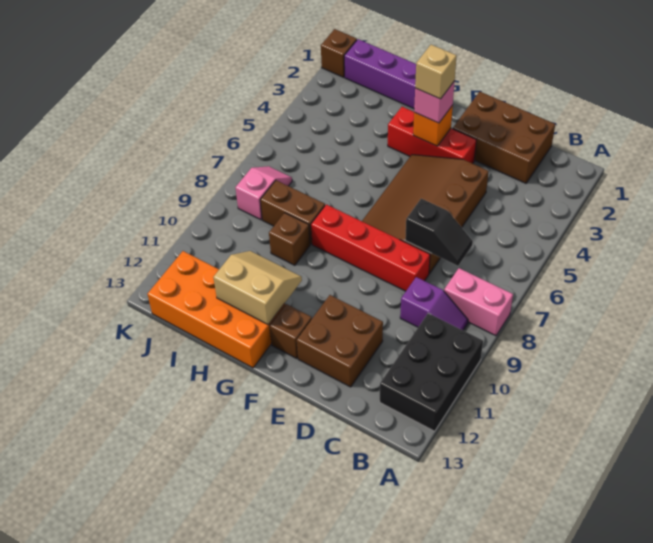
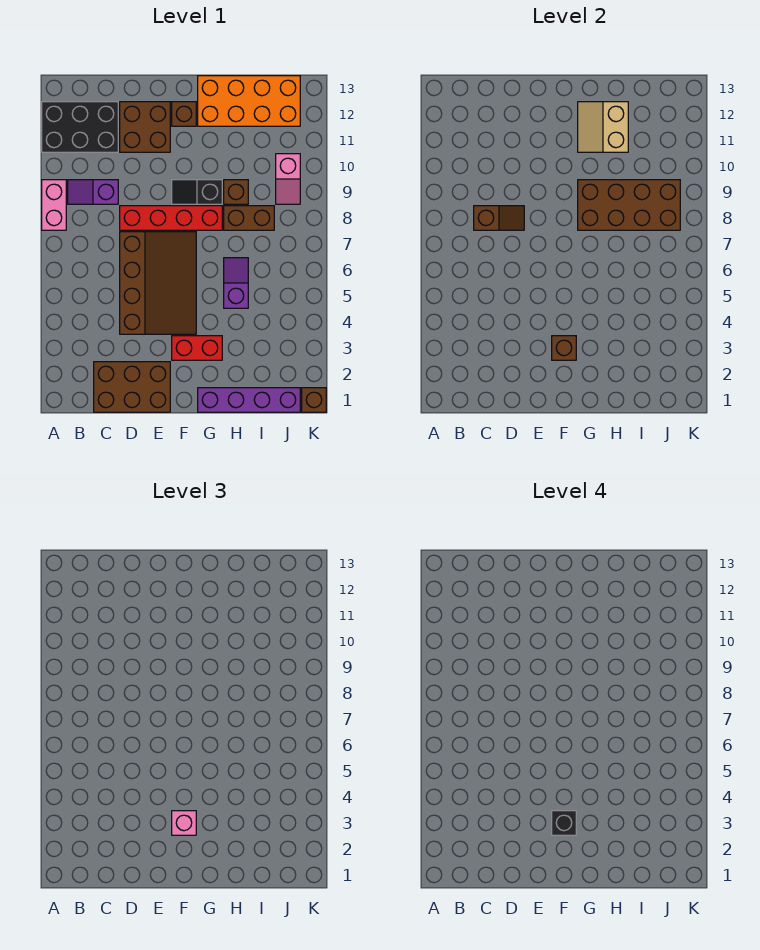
pink brick A8:B8 level 1 -> pink brick A8:A9 level 1
black brick A10:B12 level 1 -> black brick A11:C12 level 1
black slope C7:D7 level 2 top D -> black slope F9:G9 level 1 top G
none -> brown slope C8:D8 level 2 top C
red brick E3:G3 level 1 -> red brick F3:G3 level 1
orange brick F3 level 2 -> brown brick F3 level 2
tan brick F3 level 4 -> black brick F3 level 4
none -> brown brick G8:J9 level 2
tan slope G11:H12 level 2 top 12 -> tan slope G11:H12 level 2 top H
none -> purple slope H5:H6 level 1 top 5
pink slope J7:J8 level 1 top 8 -> pink slope J9:J10 level 1 top 10

